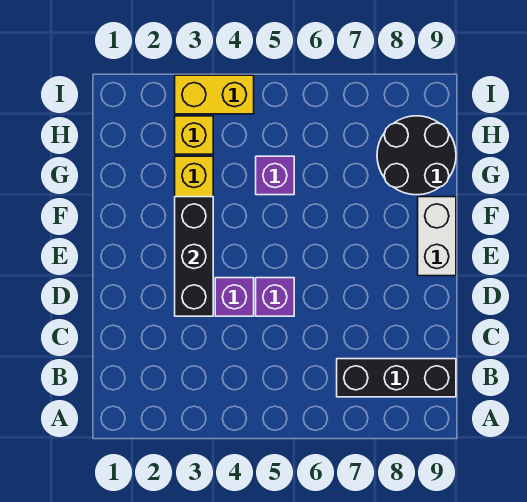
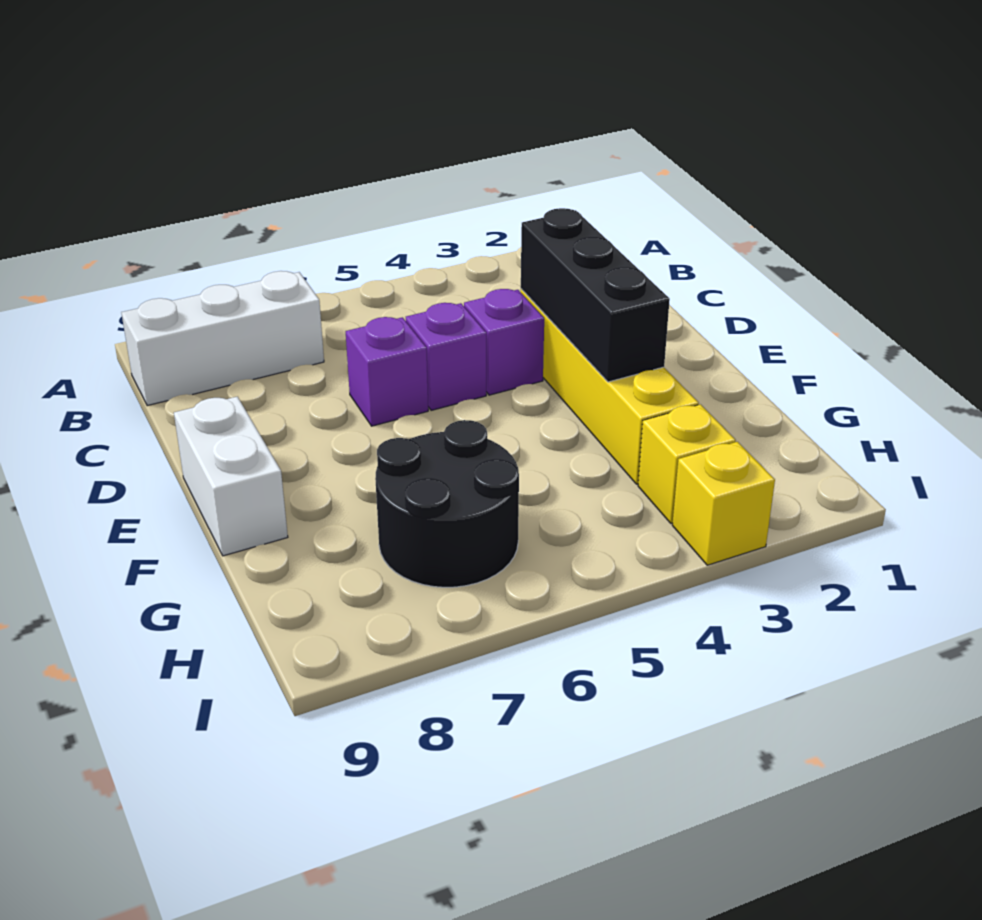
black brick B7:B9 level 1 -> white brick B7:B9 level 1
purple brick G5 level 1 -> purple brick D6 level 1
black round brick G8:H9 level 1 -> black round brick G6:H7 level 1
yellow brick I3:I4 level 1 -> yellow brick I3 level 1

